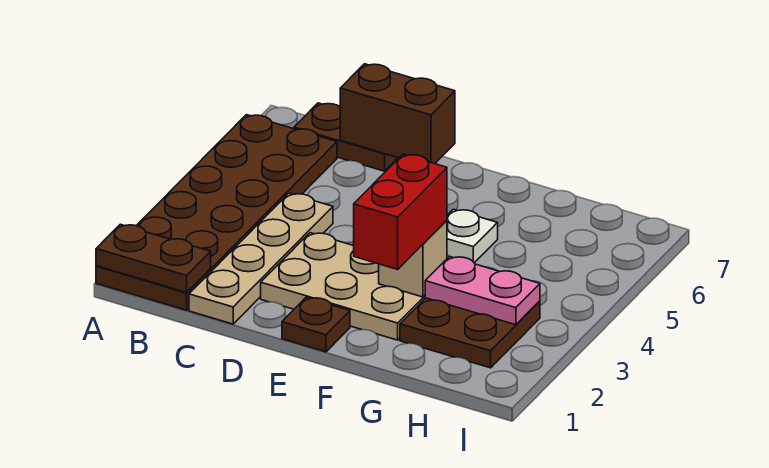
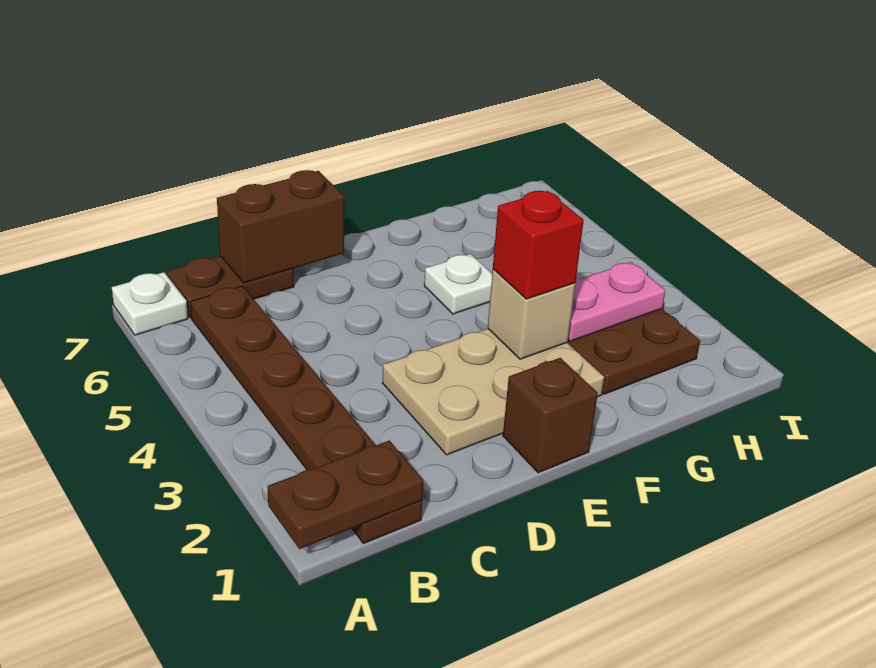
brown plate A1:B6 level 1 -> brown plate B1:B6 level 1
none -> white plate A7 level 1
tan plate C1:C4 level 1 -> none
brown plate E1 level 1 -> brown brick E1 level 1
red brick F2:F3 level 3 -> red brick F3 level 3

